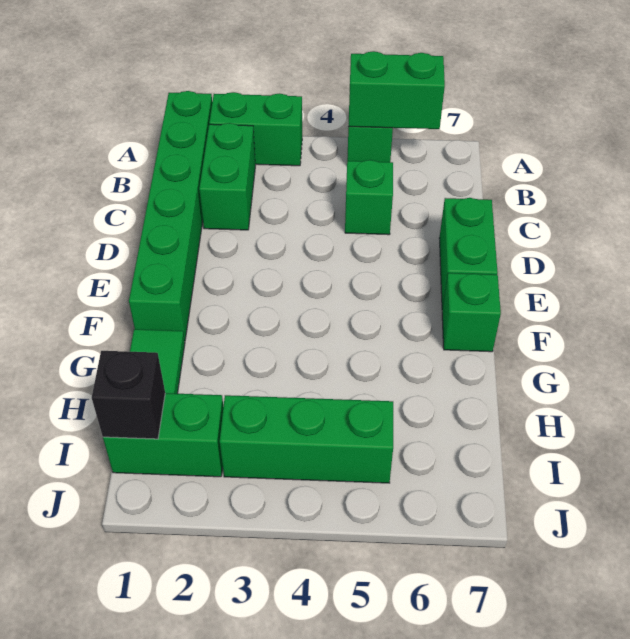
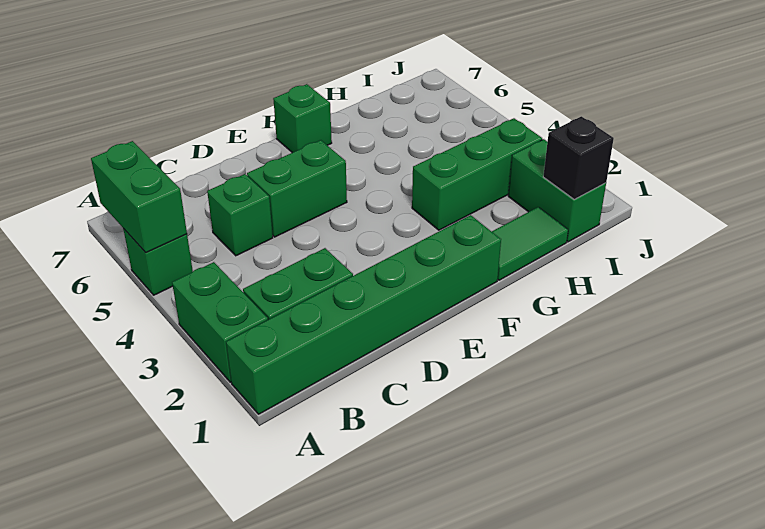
green brick D7:E7 level 1 -> green brick D5:E5 level 1
green brick I3:I5 level 1 -> green brick G3:I3 level 1

